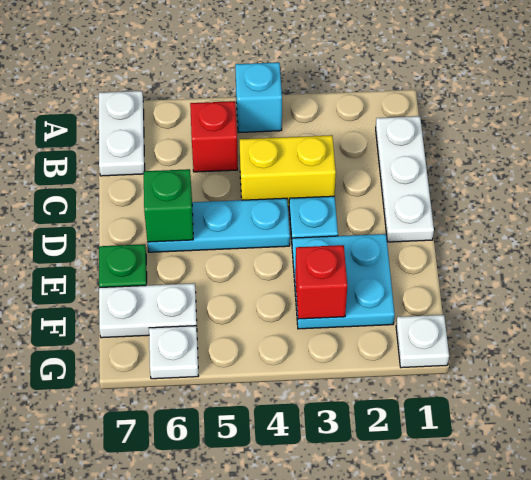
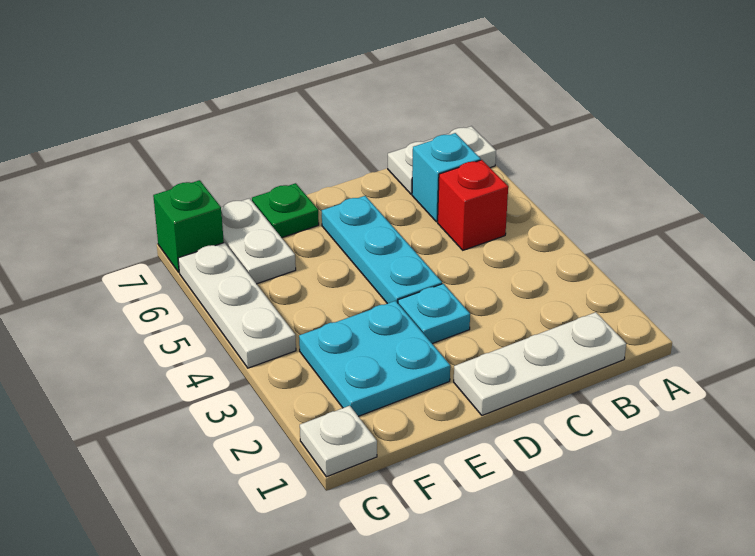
cyan brick A4 level 1 -> cyan brick B6 level 1
yellow brick C3:C4 level 1 -> none
green brick D6 level 2 -> green brick G7 level 1
red brick F3 level 2 -> none
white plate G6 level 1 -> white plate G4:G6 level 1

